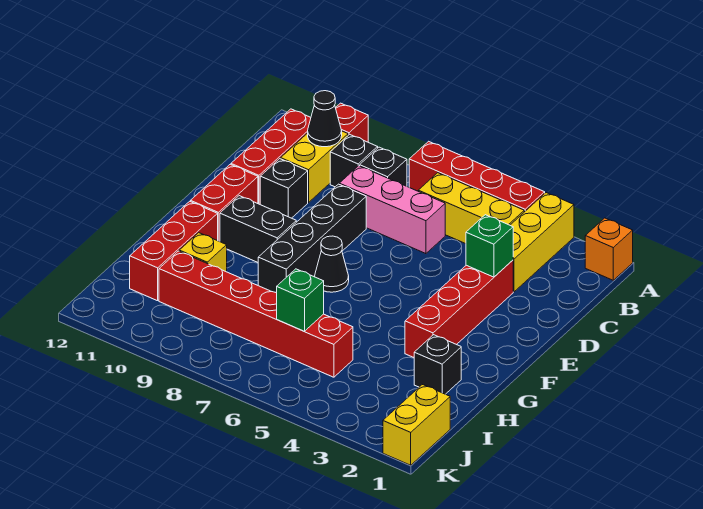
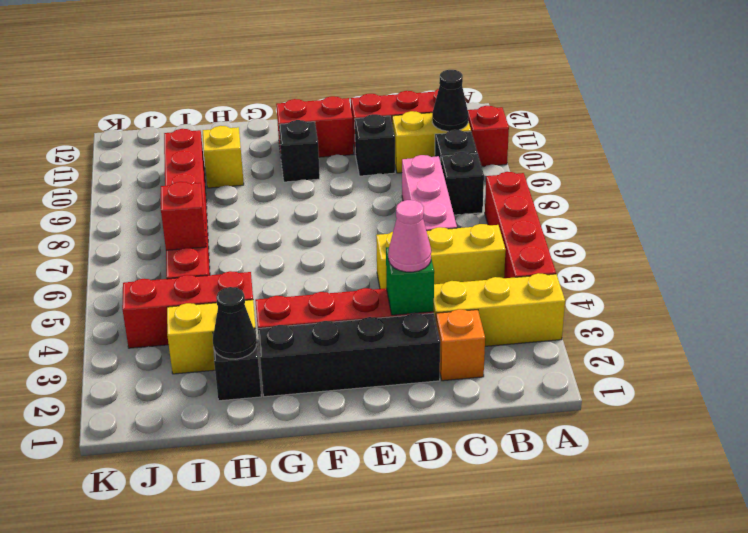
orange brick A1 level 1 -> orange brick C2 level 1
yellow brick B4:B6 level 1 -> yellow brick B5:D5 level 1
none -> pink cone D3 level 3
black brick D8:G8 level 1 -> black brick D2:G2 level 1
black cone F7 level 1 -> black cone H2 level 2
black brick F9:F10 level 1 -> black brick F10 level 1
red brick G11:I11 level 1 -> red brick H4:J4 level 1
green brick I6 level 2 -> red brick I6 level 2
yellow brick J1:K1 level 1 -> yellow brick H3:I3 level 1

